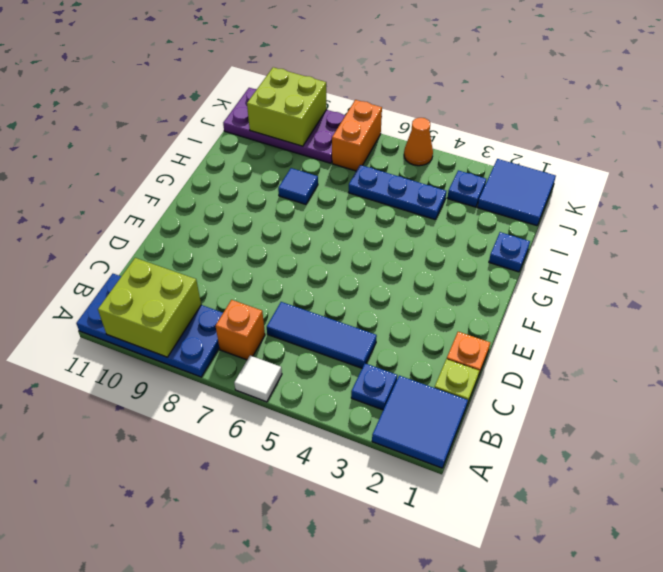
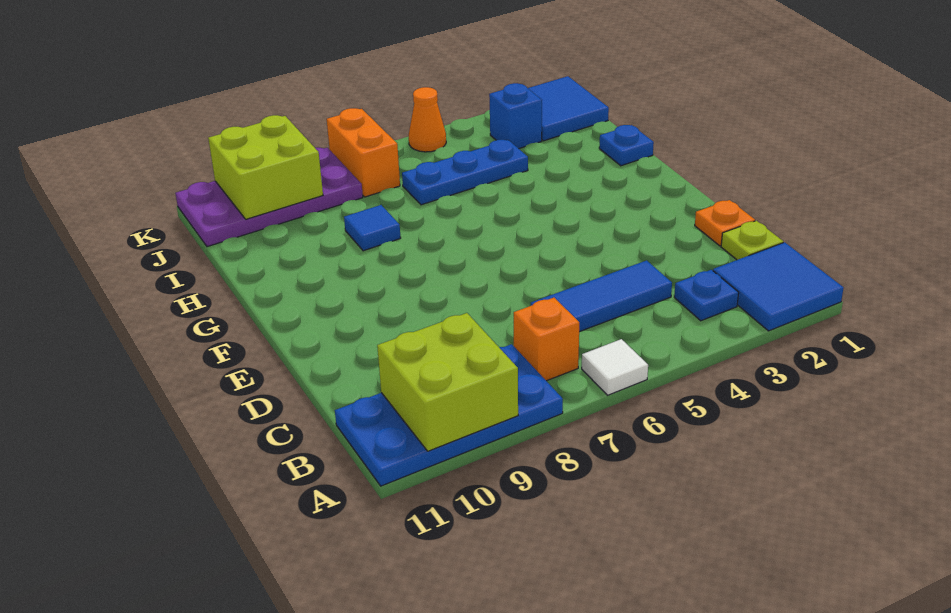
blue plate J3 level 1 -> blue brick J3 level 1

